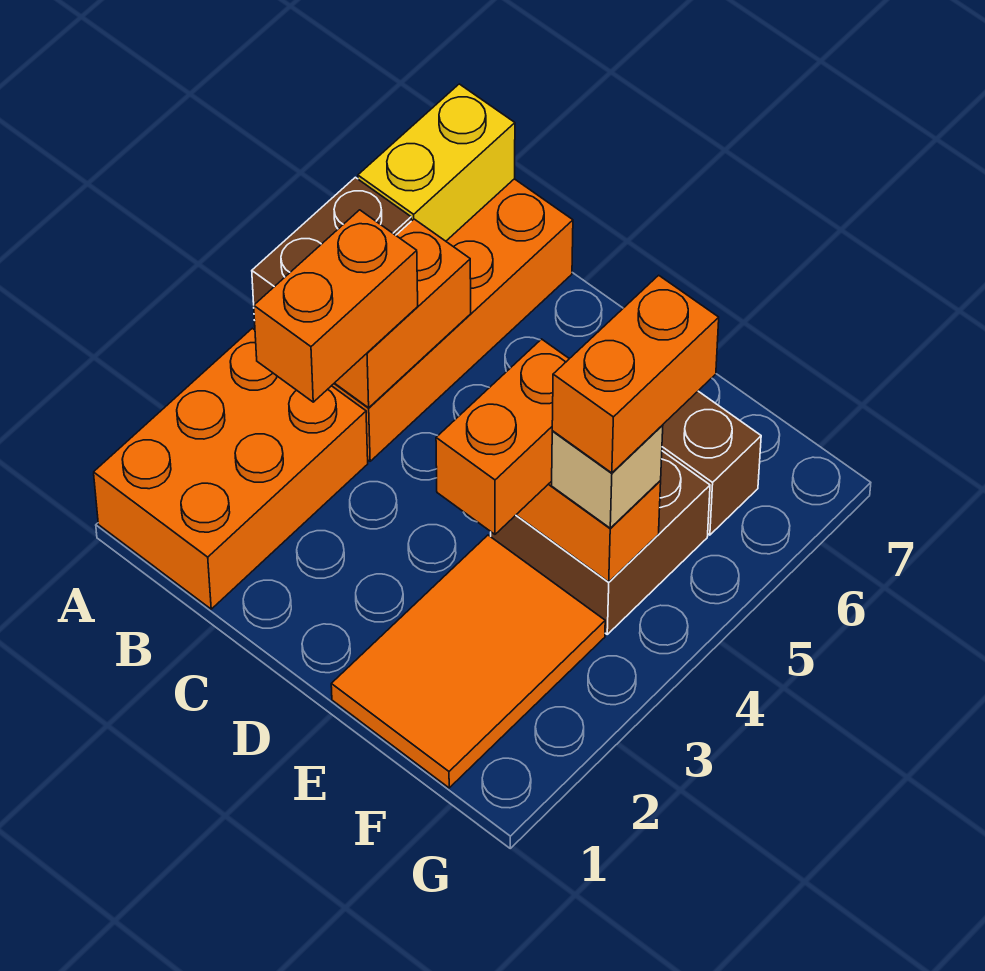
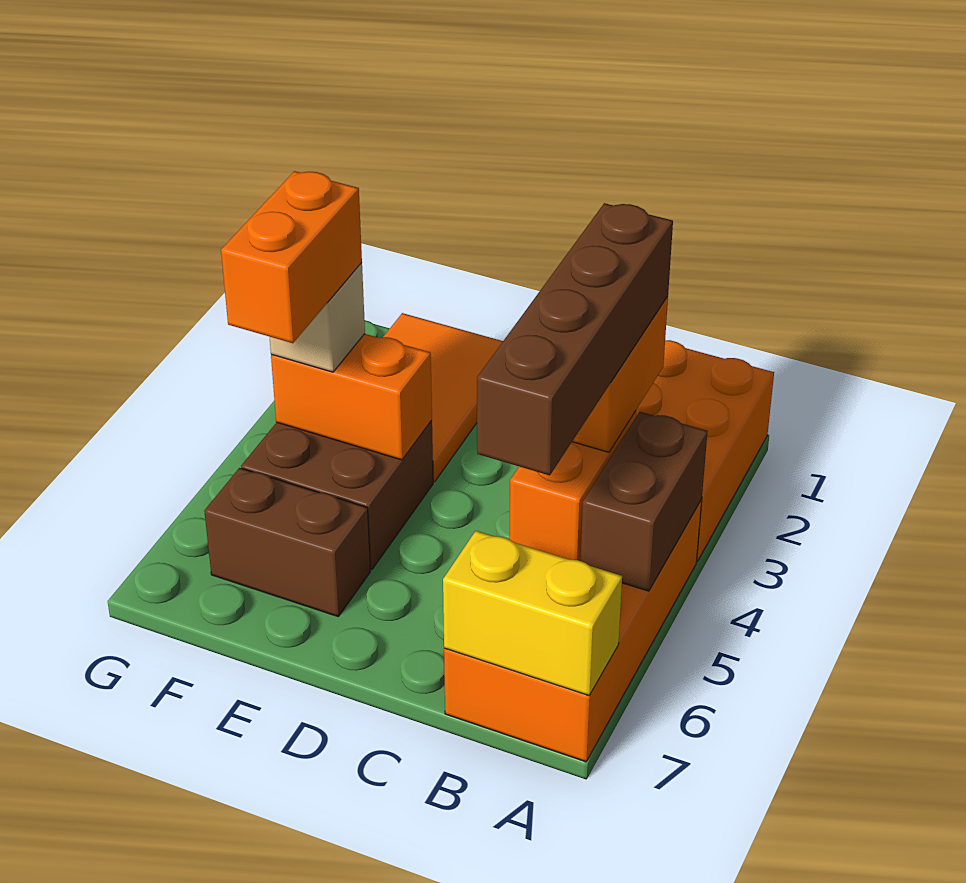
yellow brick A6:A7 level 2 -> yellow brick A7:B7 level 2
none -> brown brick B3:B6 level 4
orange brick E3:E4 level 3 -> none

